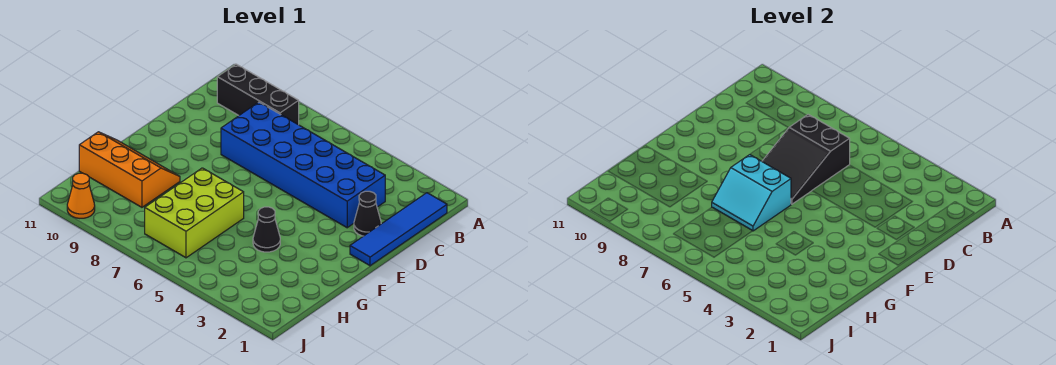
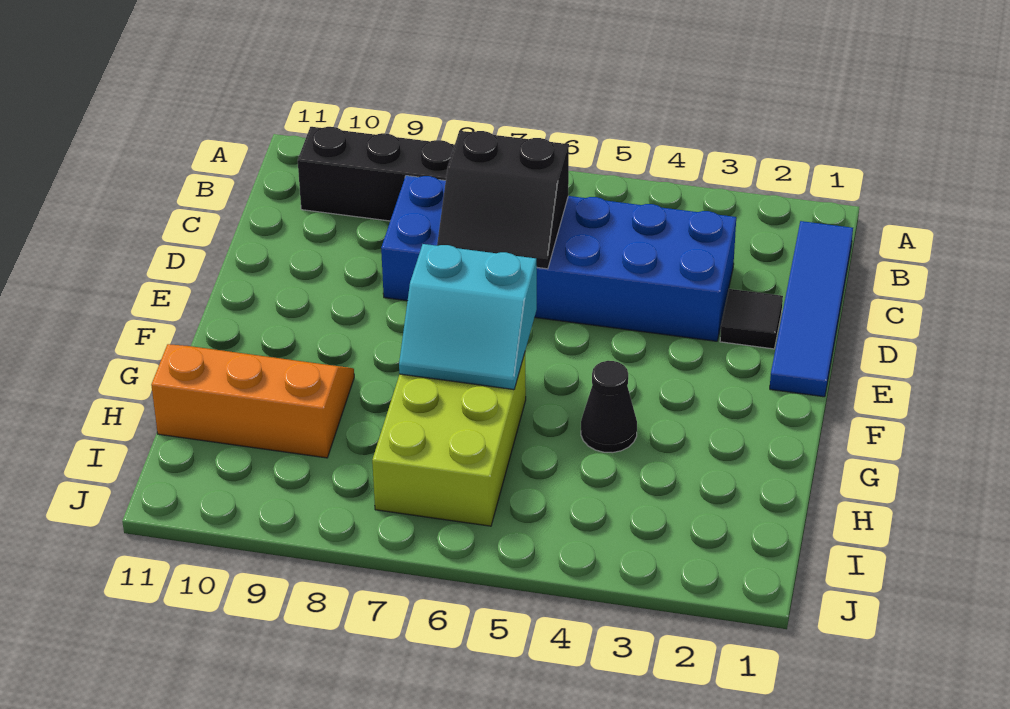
black slope C6:E7 level 2 top C -> black slope C6:D7 level 2 top C
black cone D2 level 1 -> black tile D2 level 1
orange cone J10 level 1 -> none

